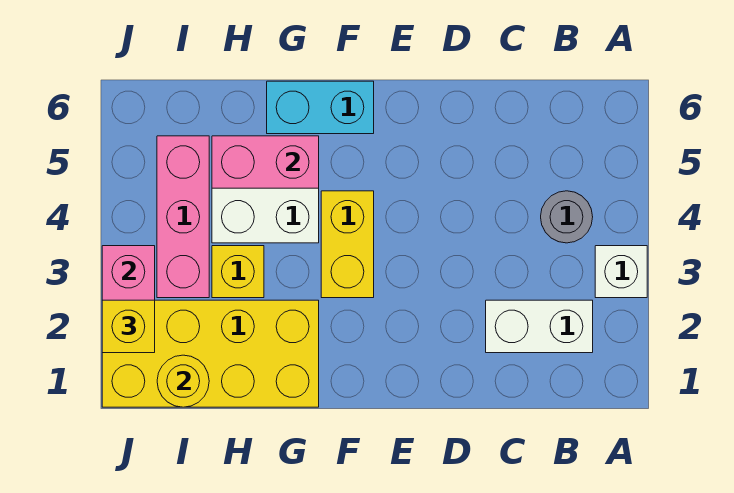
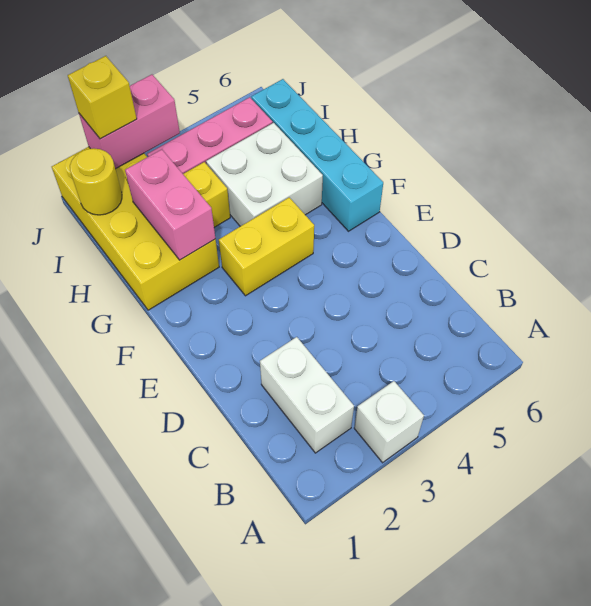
grey round brick B4 level 1 -> none
cyan brick F6:G6 level 1 -> cyan brick F6:I6 level 1
pink brick G5:H5 level 2 -> pink brick G2:H2 level 2

